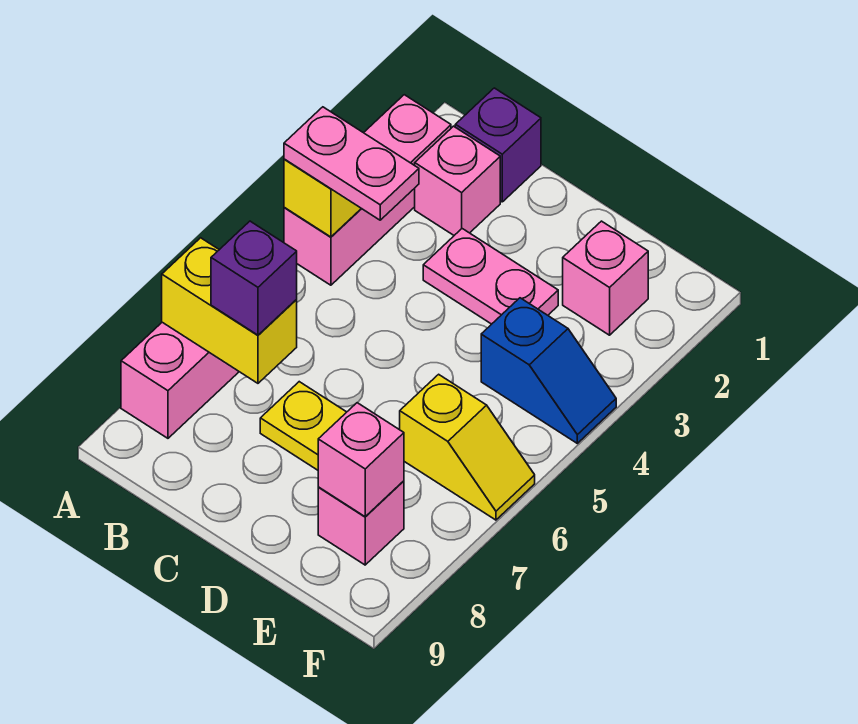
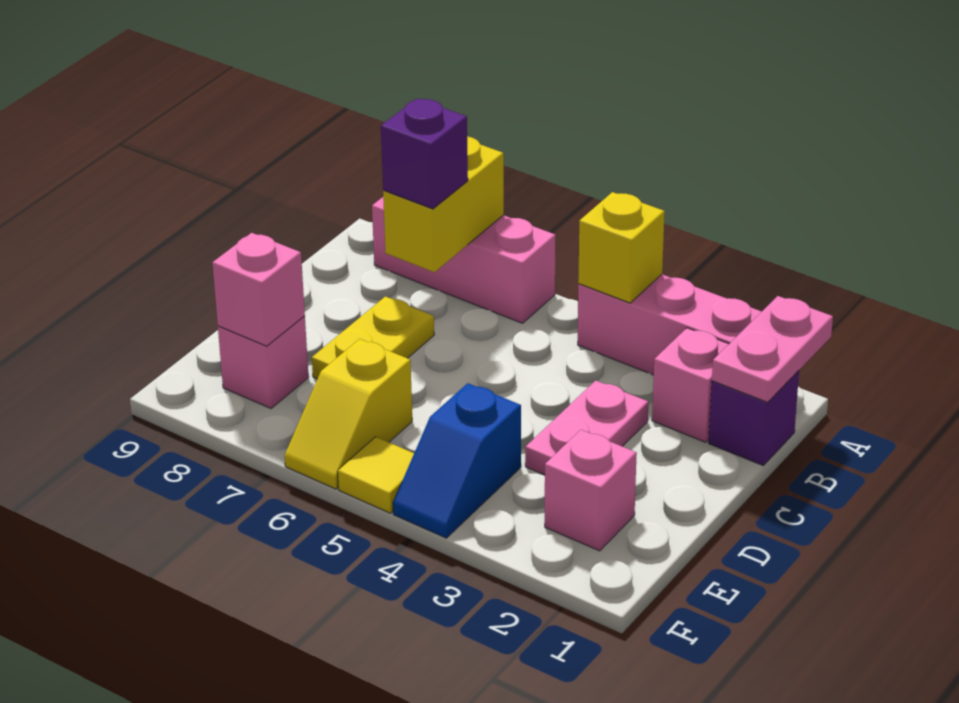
pink plate A4:B4 level 3 -> pink plate A1:B1 level 2
none -> yellow tile F5 level 1

